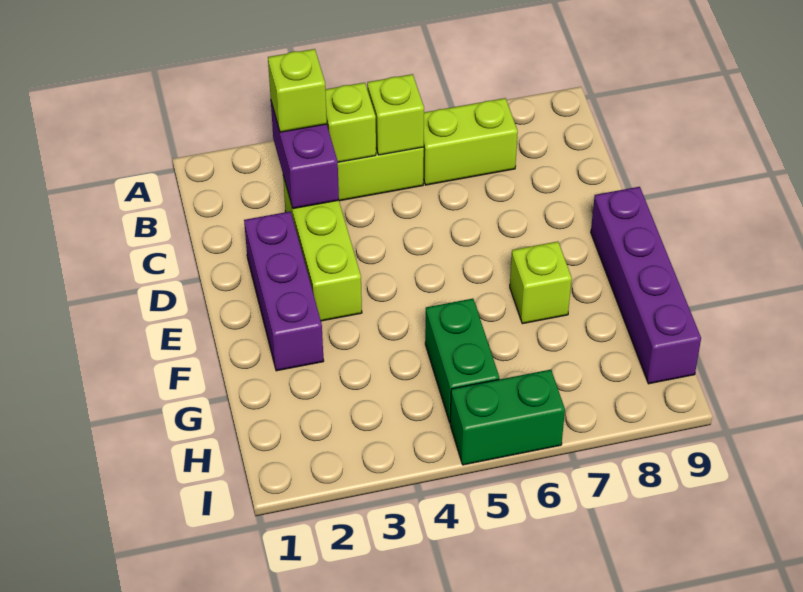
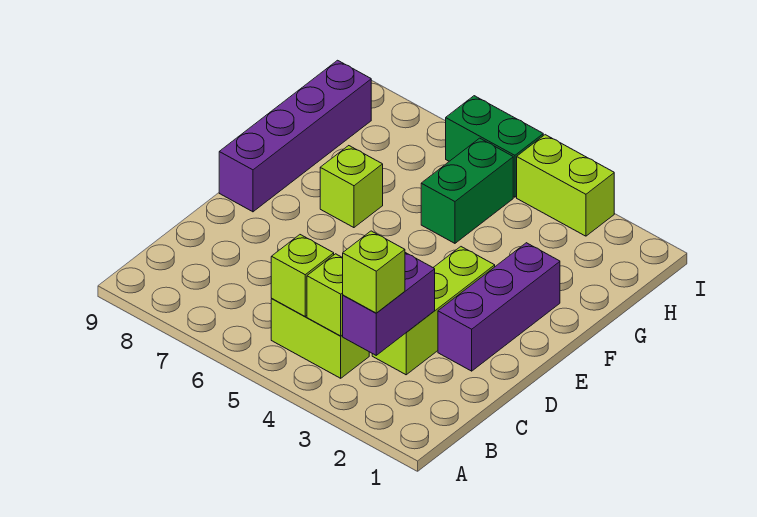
lime brick B6:B7 level 1 -> lime brick I3:I4 level 1

